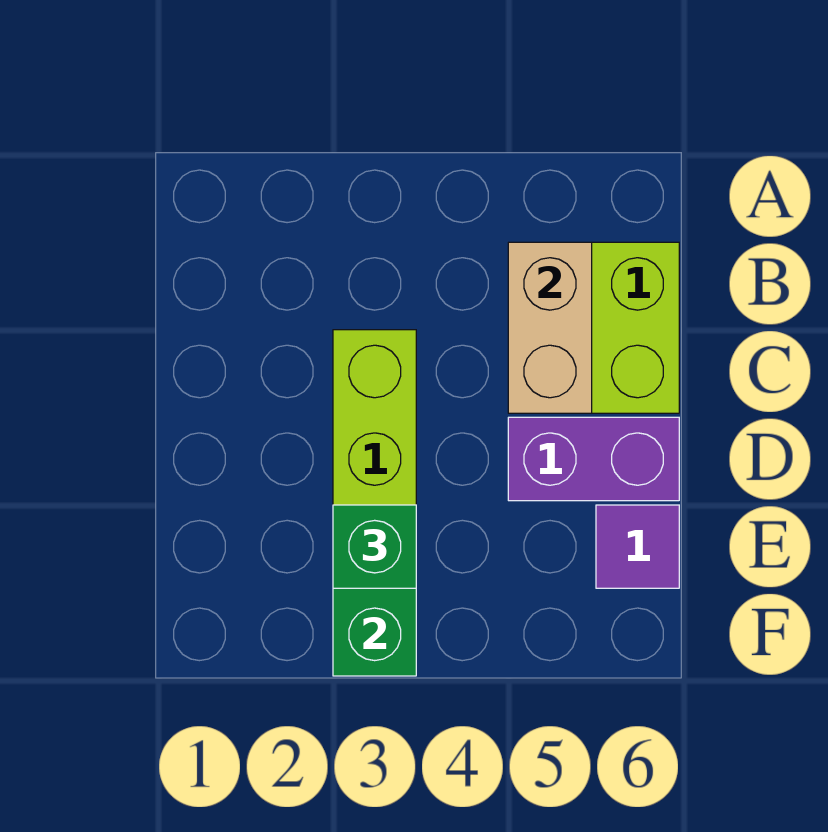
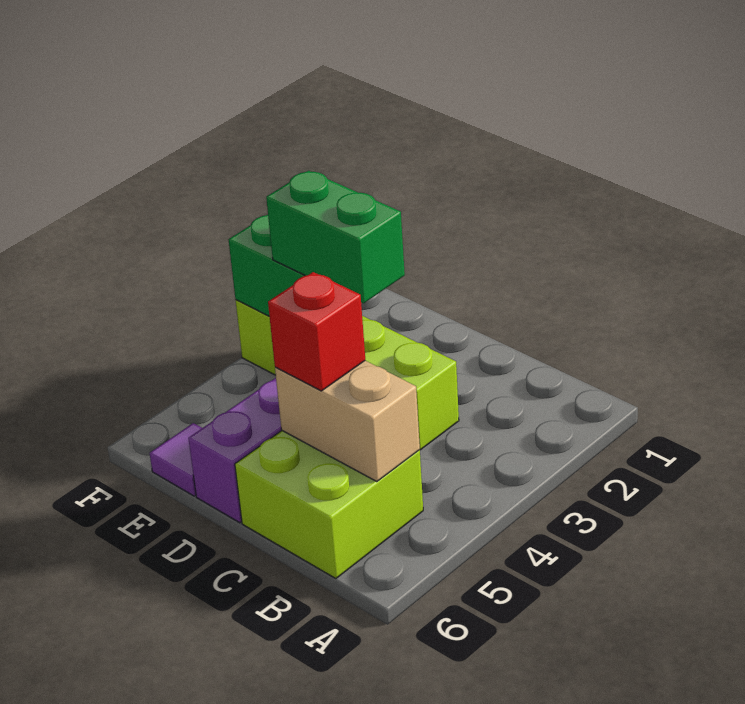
none -> red brick C5 level 3
green brick E3 level 3 -> green brick D3:E3 level 3

